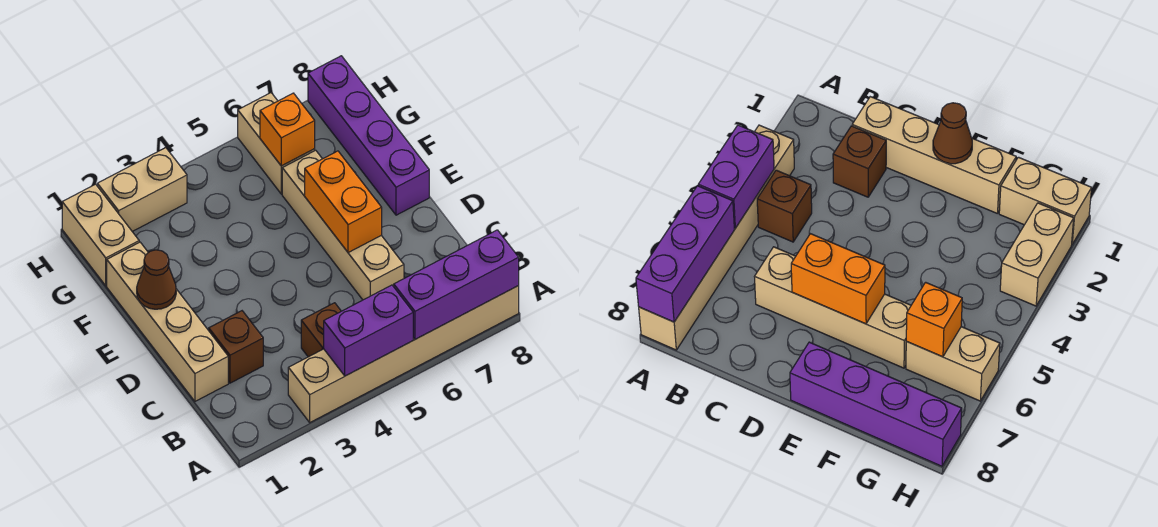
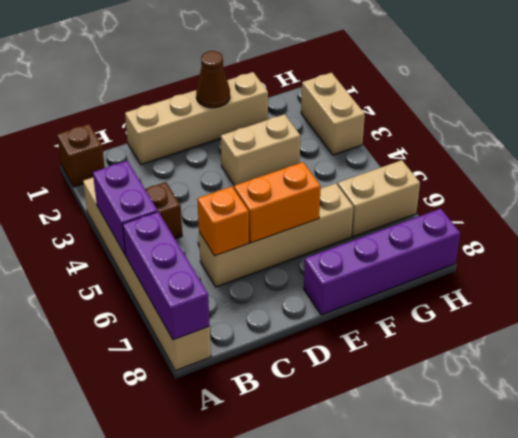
brown brick C2 level 1 -> brown brick A1 level 1
tan brick G1:H1 level 1 -> tan brick E3:F3 level 1
orange brick G6 level 2 -> orange brick C6 level 2

